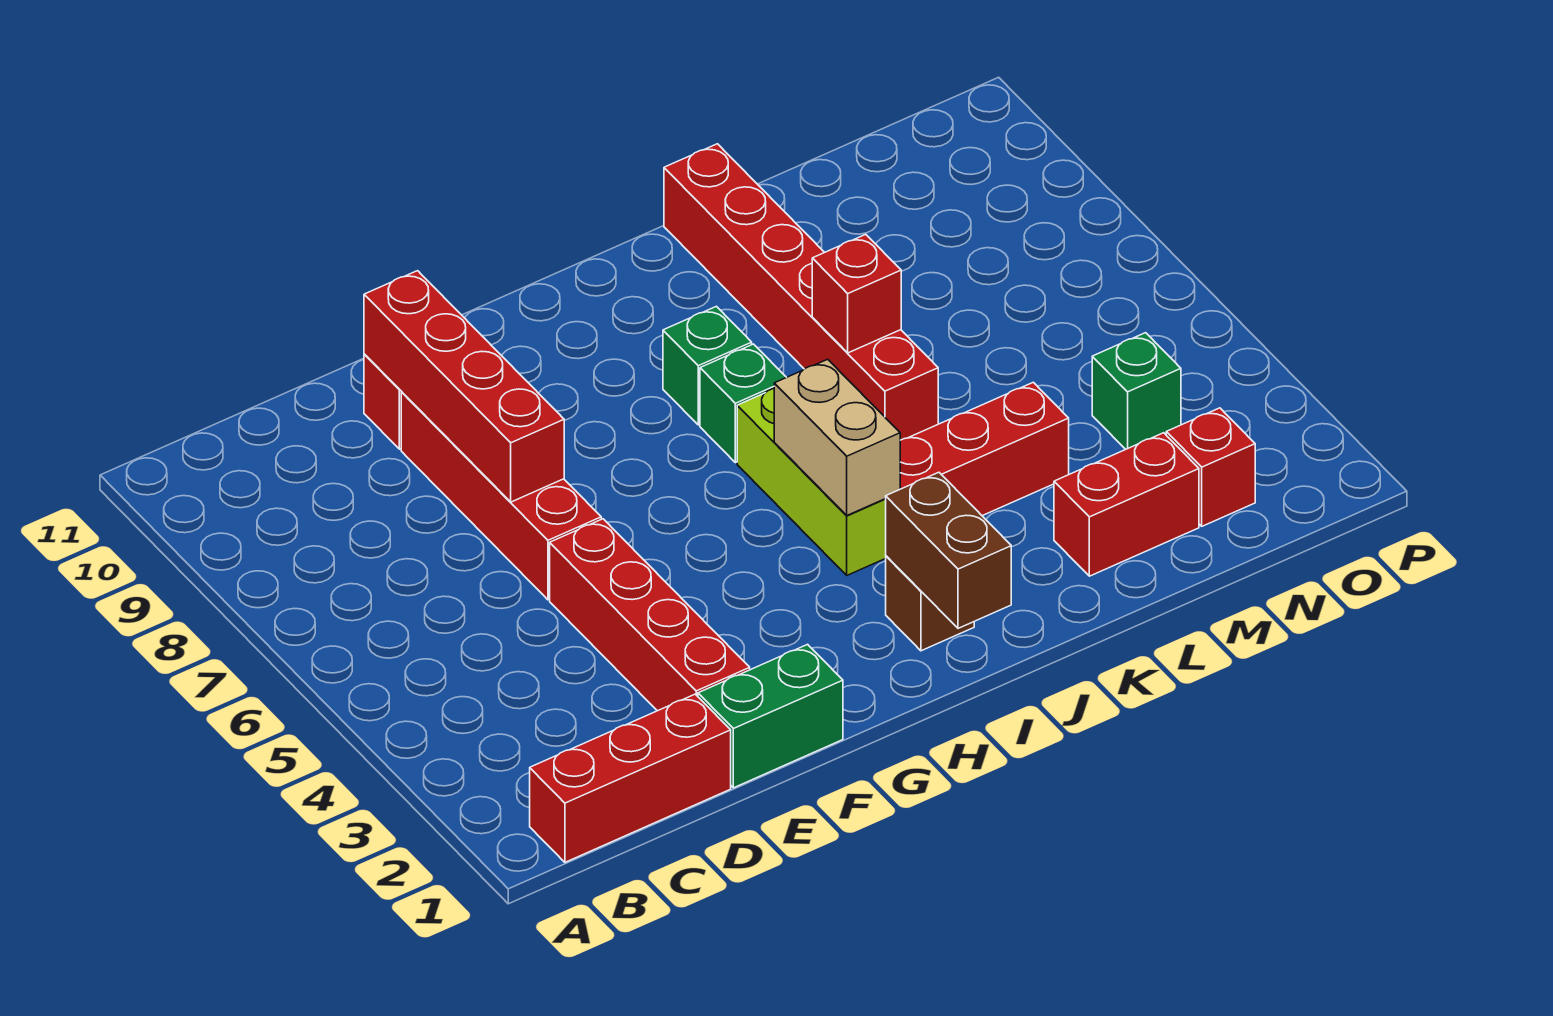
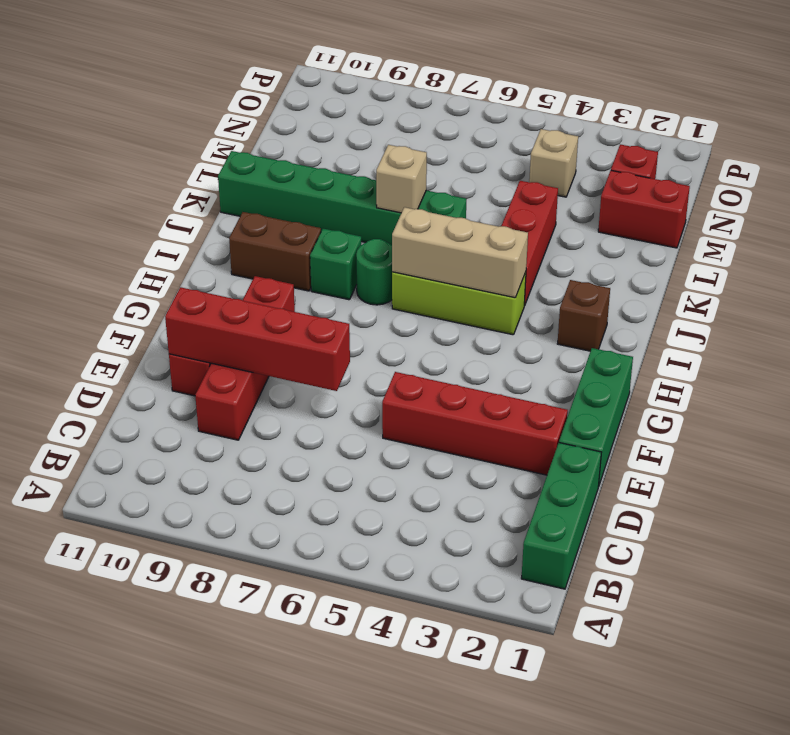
red brick B1:D1 level 1 -> green brick B1:D1 level 1
green brick E1:F1 level 1 -> green brick E1:G1 level 1
red brick E6:E9 level 1 -> red brick D9:G9 level 1
brown brick I1:I2 level 2 -> brown brick I9:I10 level 1
tan brick I4:I5 level 2 -> tan brick I4:I6 level 2
green brick I7 level 1 -> green round brick I7 level 1
red brick K6:K11 level 1 -> green brick K6:K11 level 1
red brick K7 level 2 -> tan brick K7 level 2
red brick L2:M2 level 1 -> red brick M1:M2 level 1
green brick N4 level 1 -> tan brick N4 level 1

